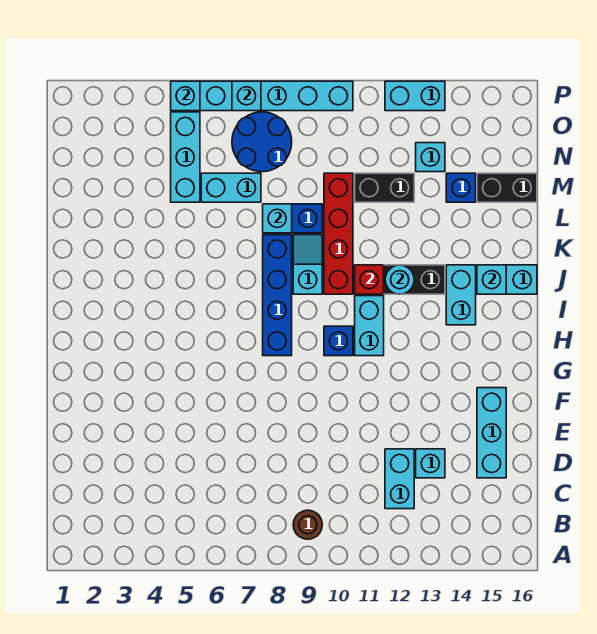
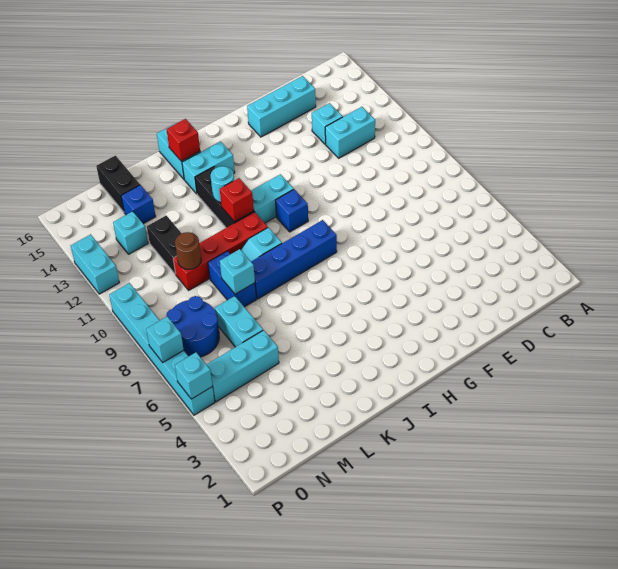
brown round brick B9 level 1 -> brown round brick M10 level 2
cyan brick J15 level 2 -> red brick J15 level 2

